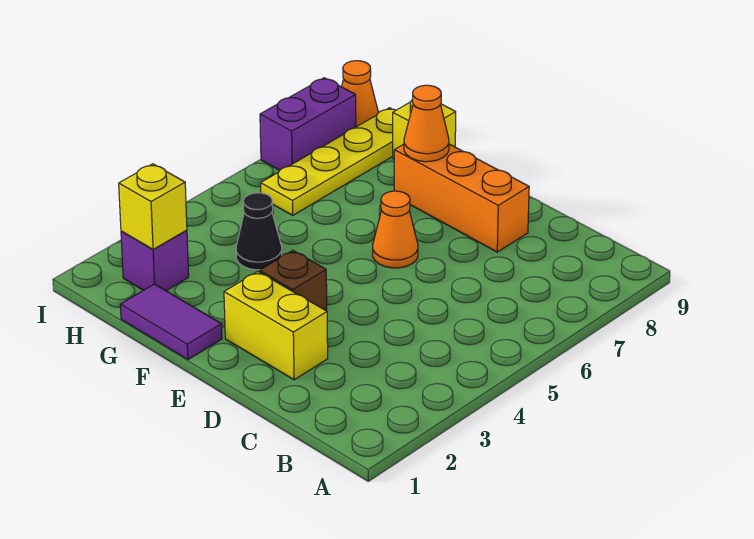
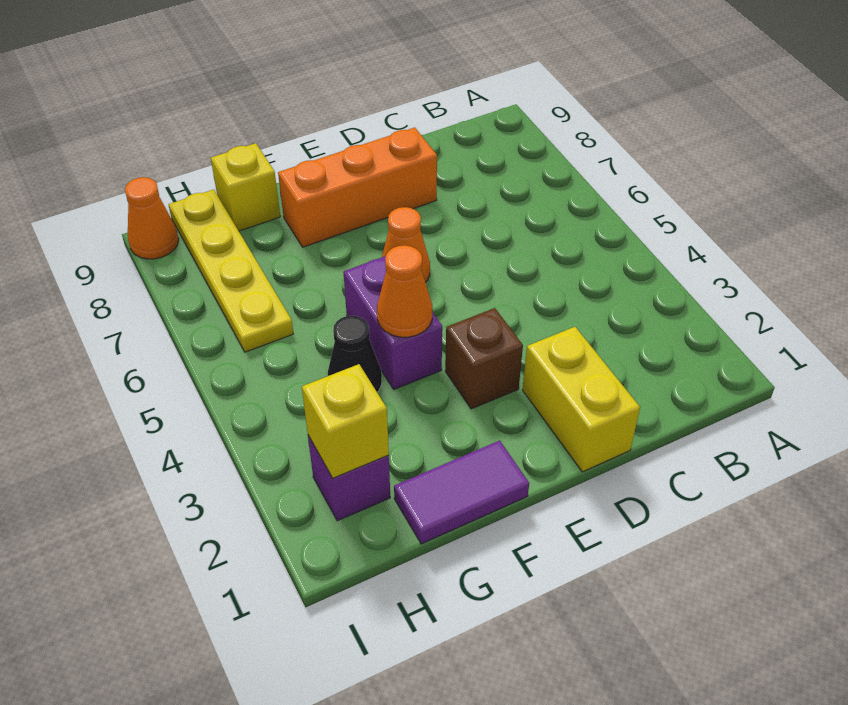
yellow brick D2:E2 level 1 -> yellow brick D1:D2 level 1
orange cone F8 level 2 -> orange cone F4 level 2
purple brick I7:I8 level 1 -> purple brick F4:F5 level 1

